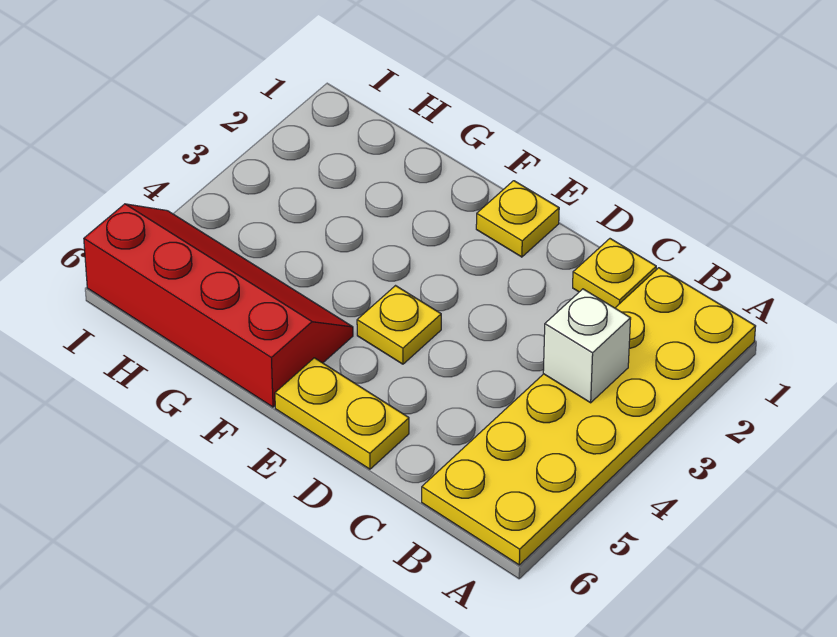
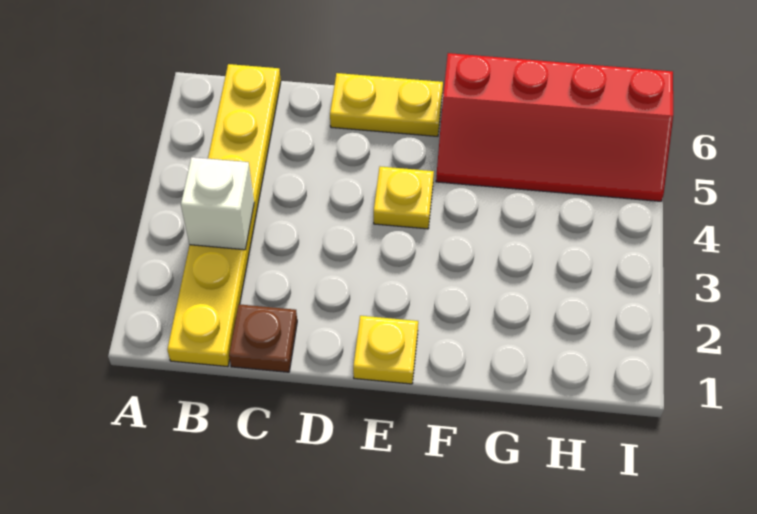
yellow plate A1:B6 level 1 -> yellow plate B1:B6 level 1
yellow plate C1 level 1 -> brown plate C1 level 1

